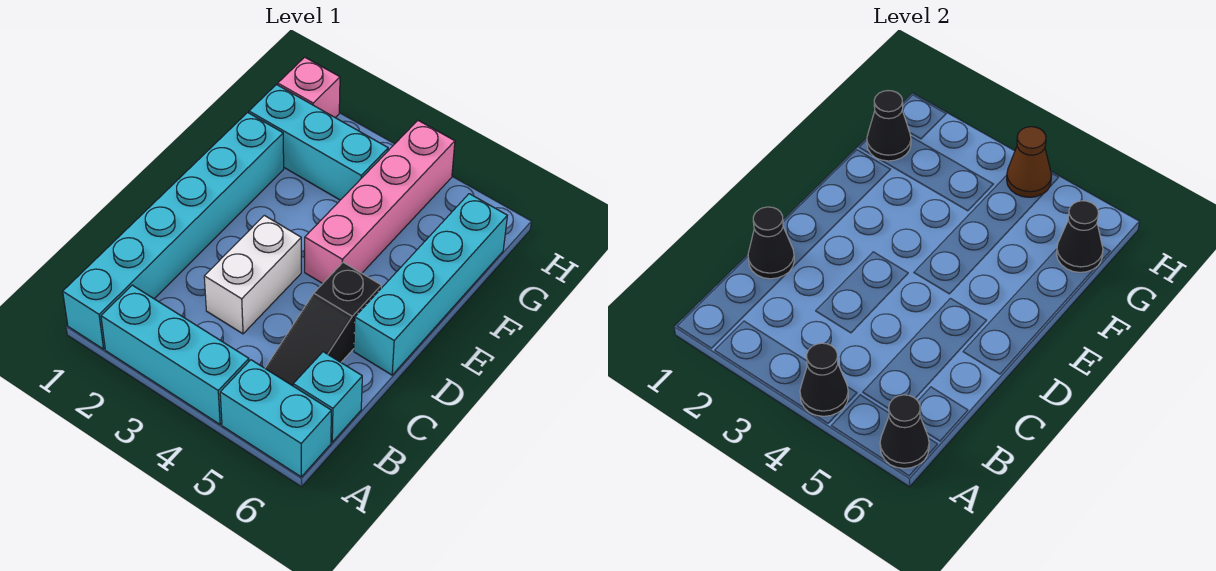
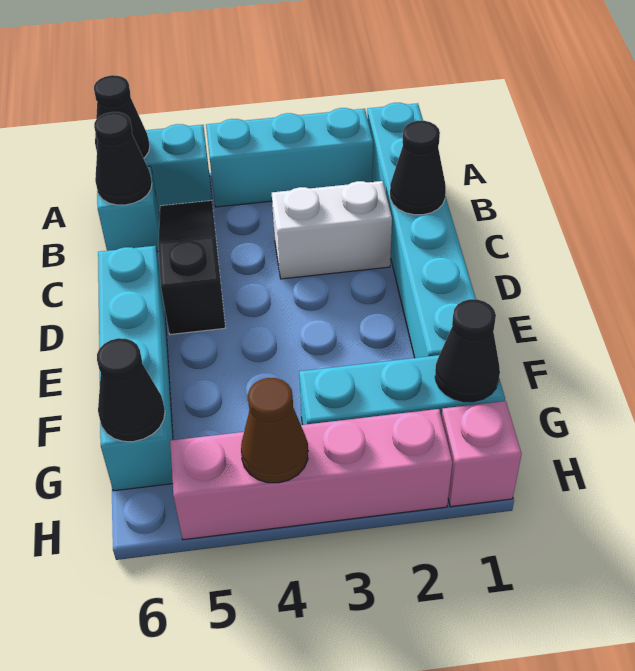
black cone A4 level 2 -> black cone B6 level 2
white brick C3:D3 level 1 -> white brick C2:C3 level 1
pink brick E4:H4 level 1 -> pink brick H2:H5 level 1

